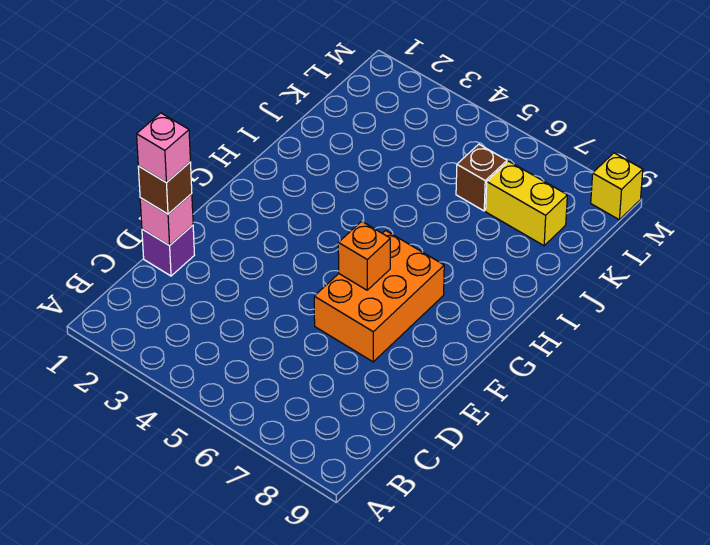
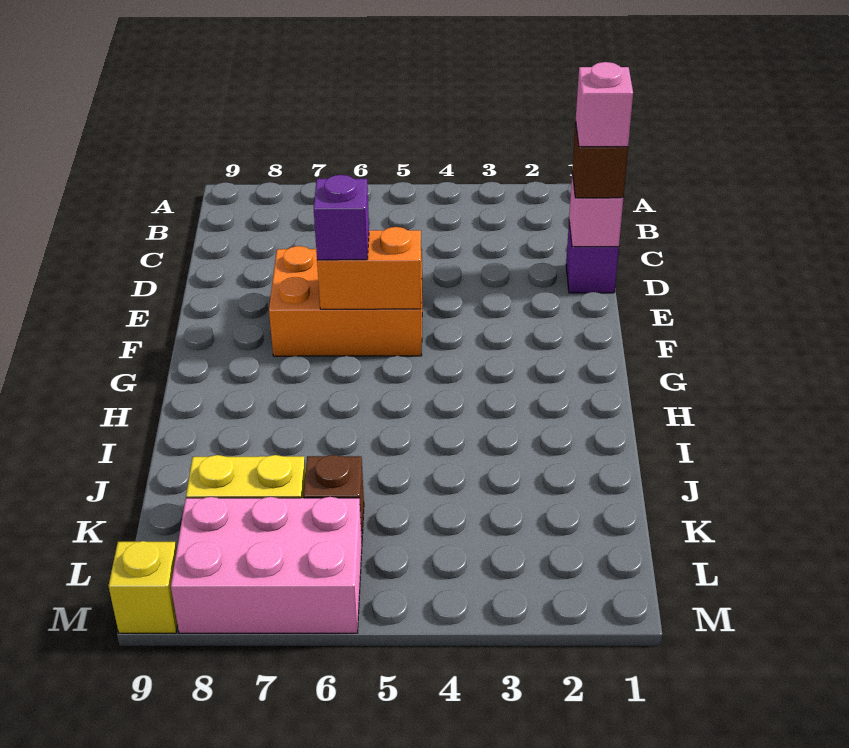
orange brick E6:G7 level 1 -> orange brick E5:F7 level 1
orange brick F6 level 2 -> orange brick F5:F6 level 2
none -> purple brick F6 level 3
none -> pink brick L6:M8 level 1

